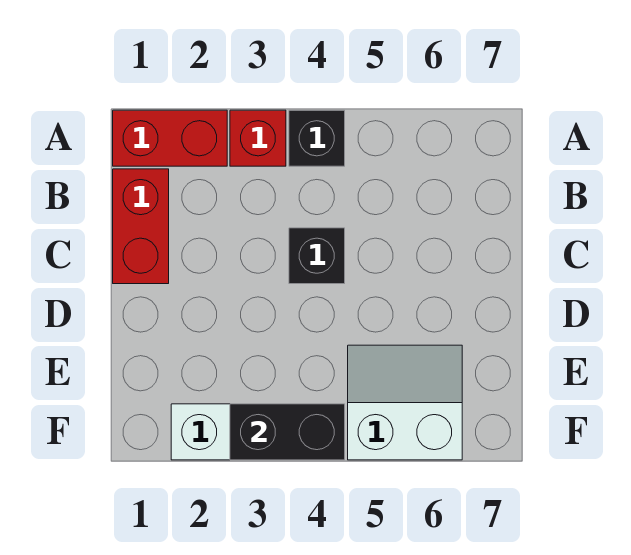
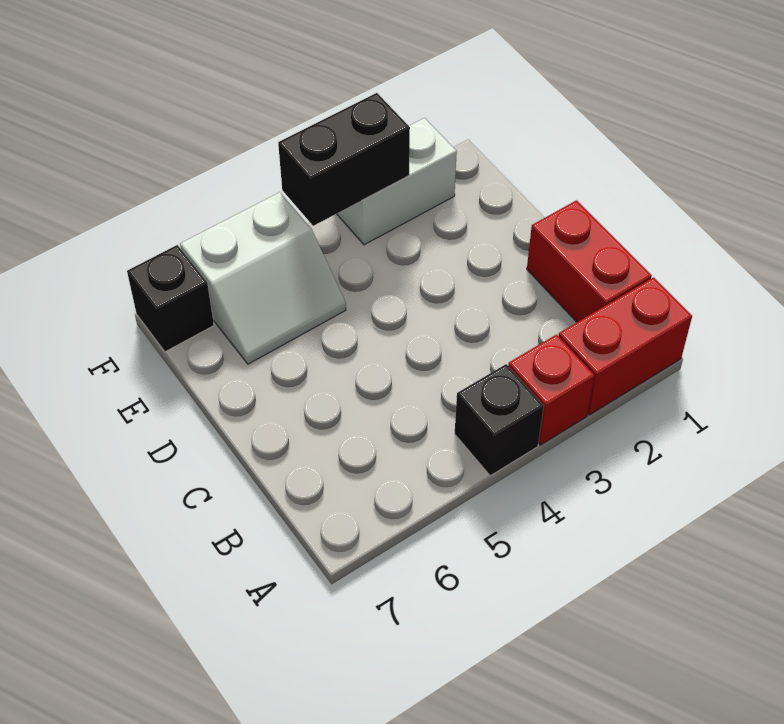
black brick C4 level 1 -> black brick F7 level 1

